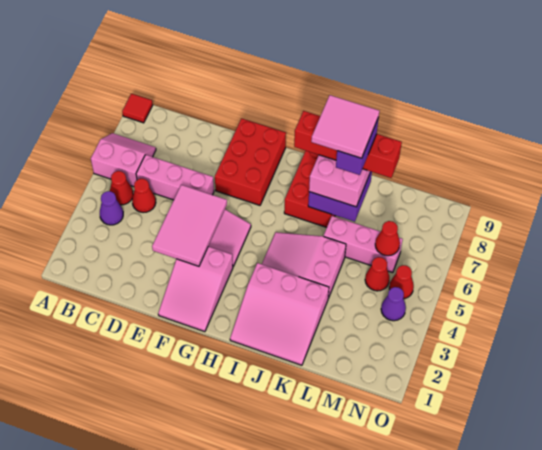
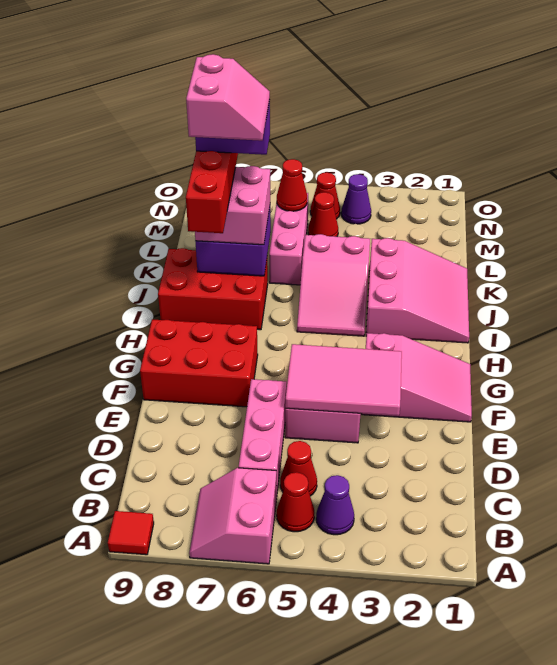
pink tile J7:K8 level 6 -> pink slope J7:K8 level 6 top 8

